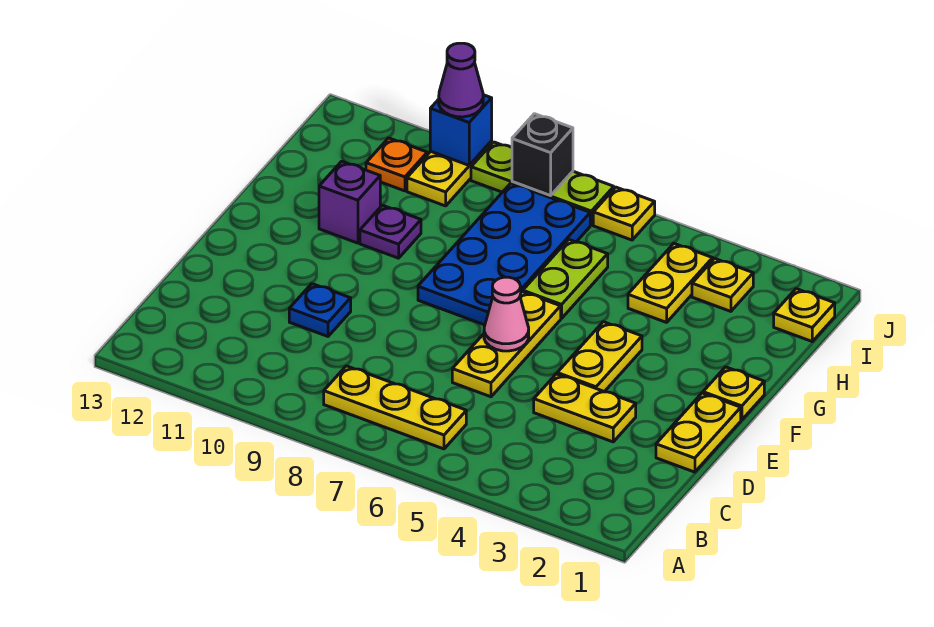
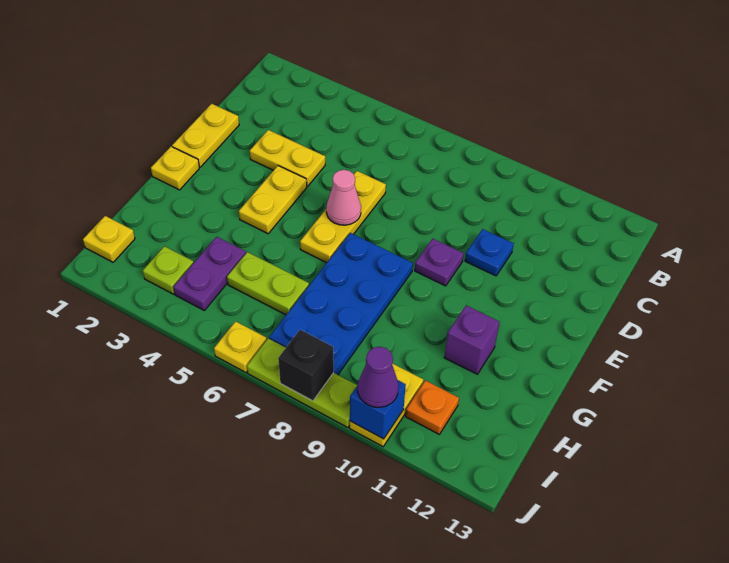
yellow plate B6:B8 level 1 -> none
lime plate G6:H6 level 1 -> lime plate H5:H6 level 1
purple plate G10 level 1 -> purple plate E9 level 1
yellow plate H4:I4 level 1 -> purple plate H4:I4 level 1
yellow plate I3 level 1 -> lime plate I3 level 1

